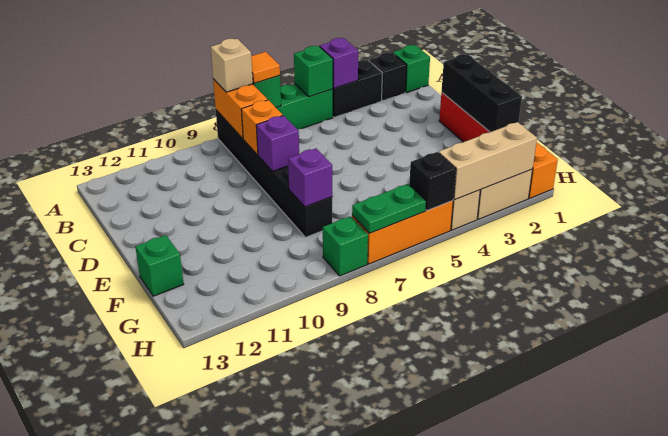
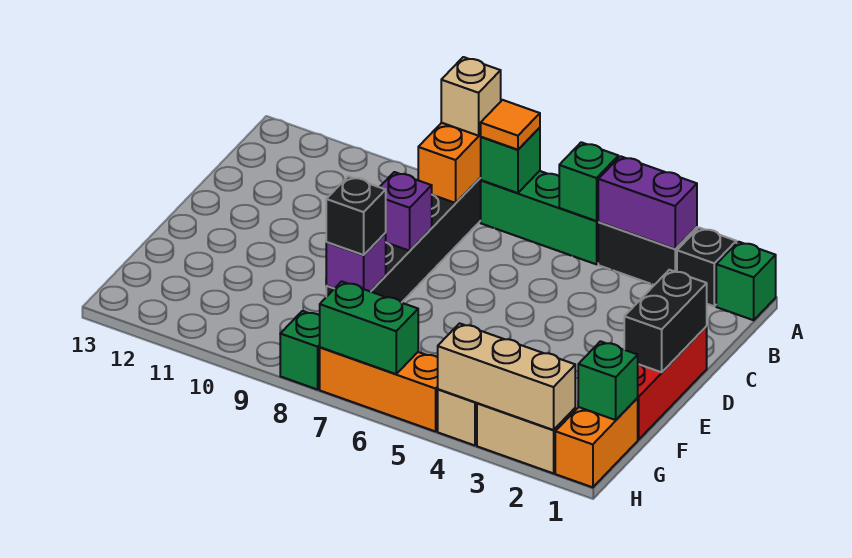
purple brick A4 level 2 -> purple brick A3:A4 level 2
orange brick C8 level 2 -> none
black brick D1:F1 level 2 -> black brick D1:E1 level 2
green brick F13 level 1 -> green brick G1 level 2
black brick H5 level 2 -> black brick F8 level 3
green plate H6:H7 level 2 -> green brick H6:H7 level 2

